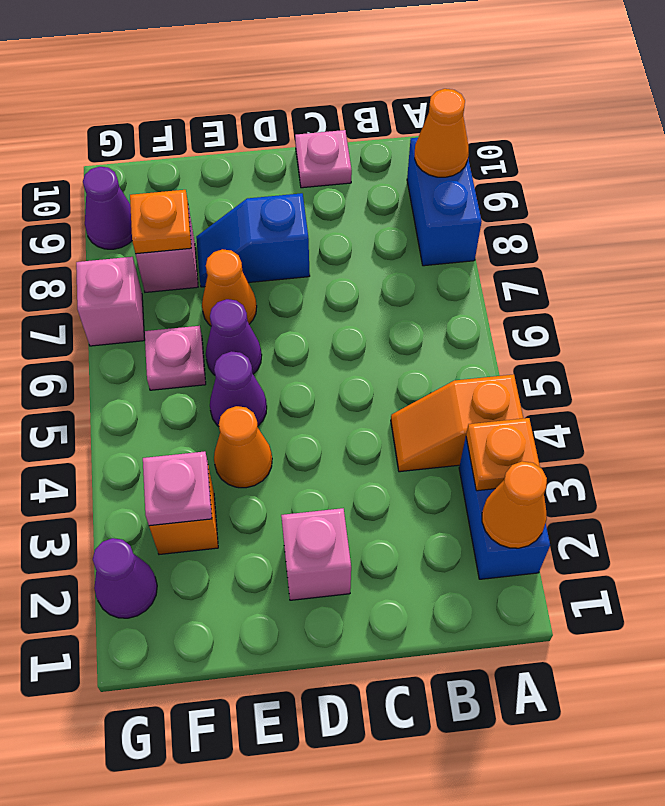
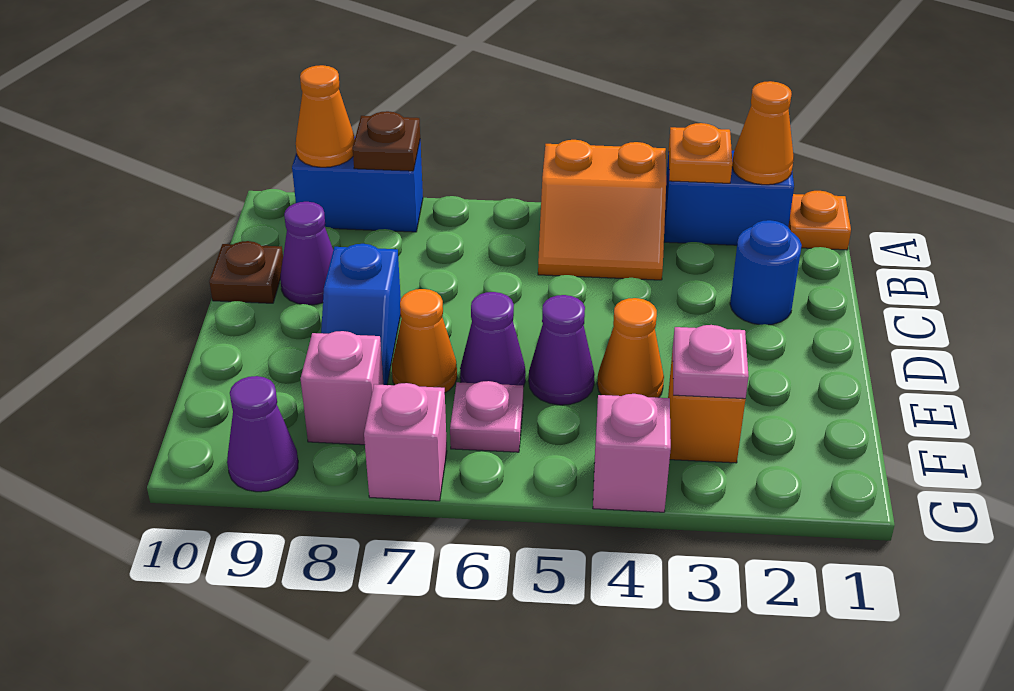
orange slope A4:B4 level 1 top A -> orange slope A4:B5 level 1 top A
none -> brown plate A8 level 2
none -> blue round brick C2 level 1
pink plate C10 level 1 -> brown plate C10 level 1
pink brick D2 level 1 -> pink brick G4 level 1
orange plate F8 level 2 -> orange plate A1 level 1
purple cone G2 level 1 -> purple cone C9 level 1

